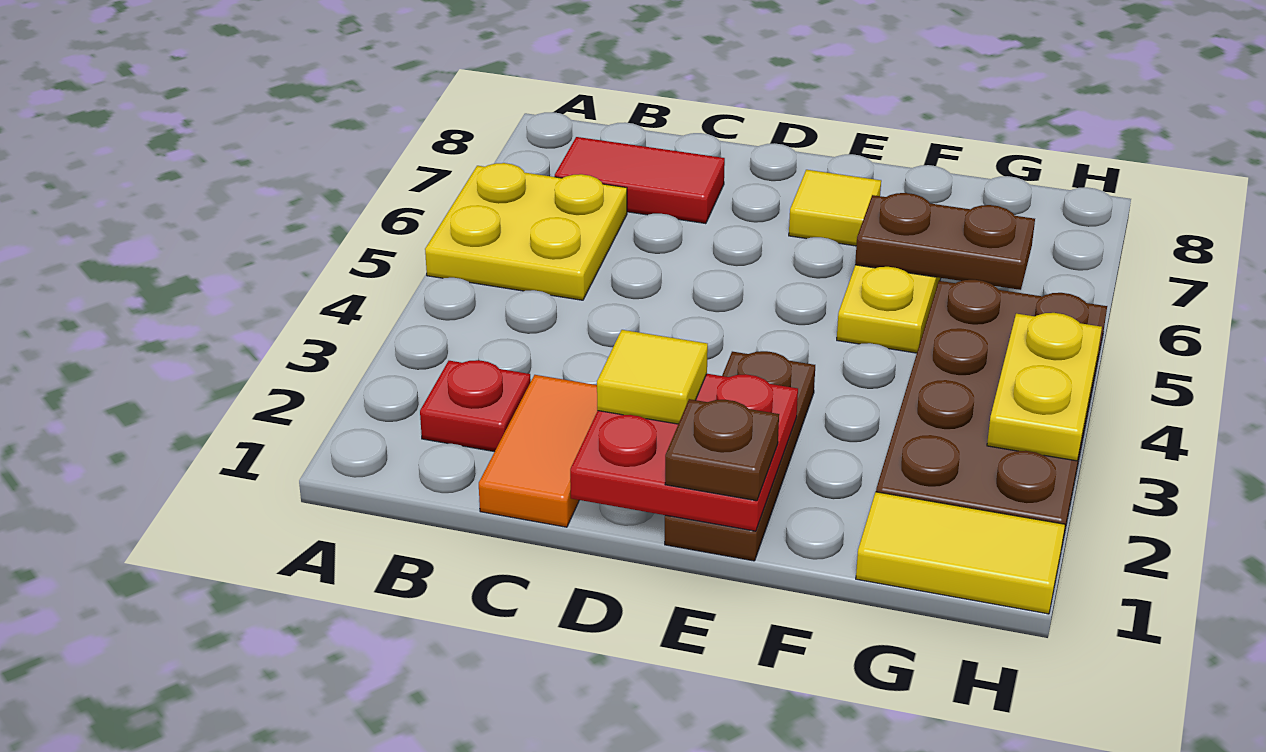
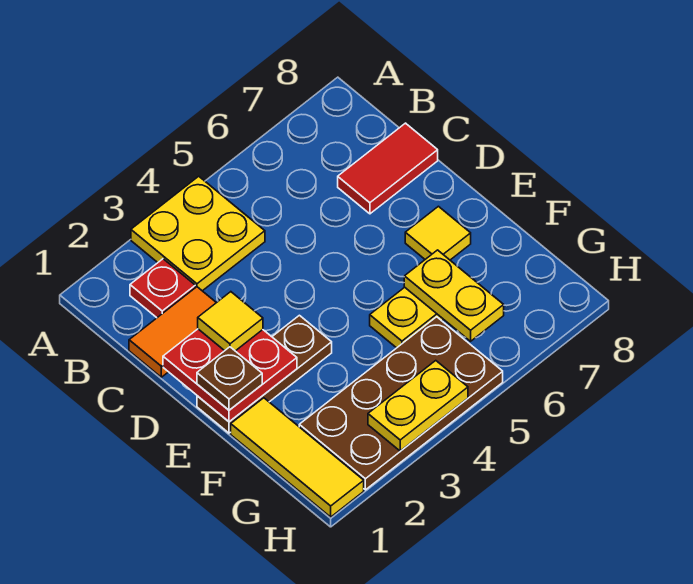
yellow plate A5:B6 level 1 -> yellow plate A3:B4 level 1
red tile B7:C7 level 1 -> red tile C7:C8 level 1
brown plate F6:G6 level 2 -> yellow plate F6:G6 level 2
yellow tile G1:H1 level 1 -> yellow tile F1:H1 level 1

